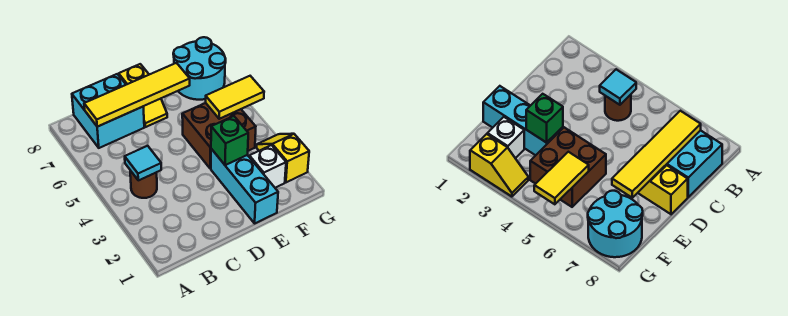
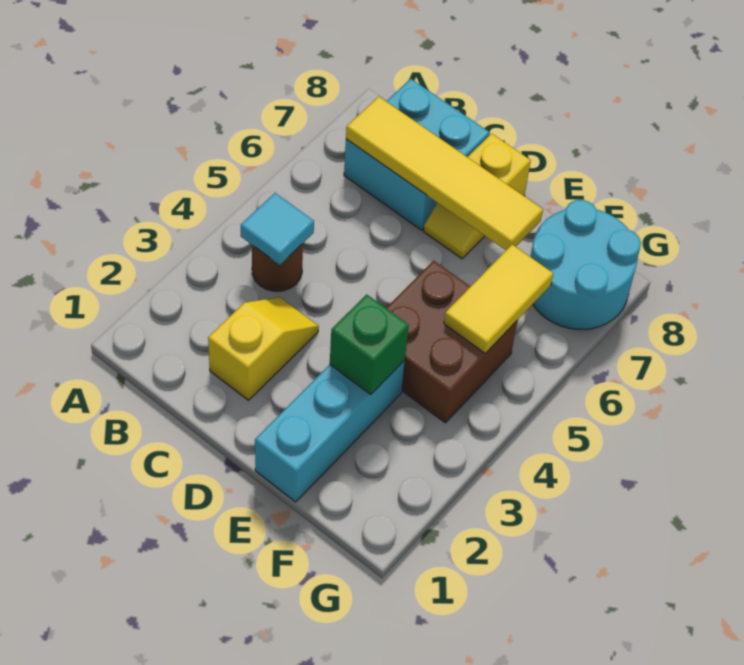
white brick F2 level 1 -> none
yellow tile F5:G5 level 2 -> yellow tile F5:F6 level 2
yellow slope G2:G3 level 1 top 2 -> yellow slope C2:C3 level 1 top 2

